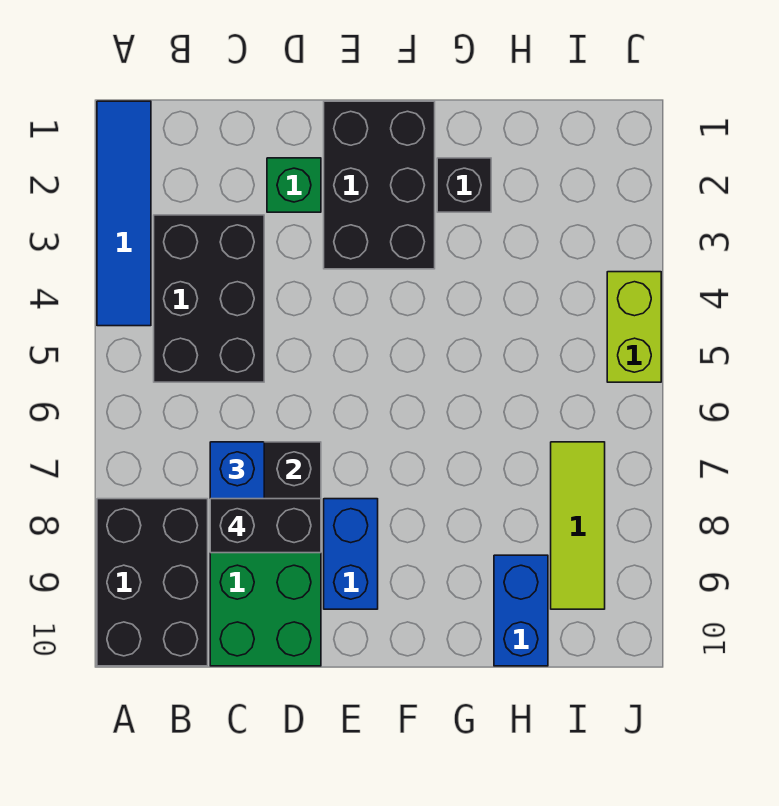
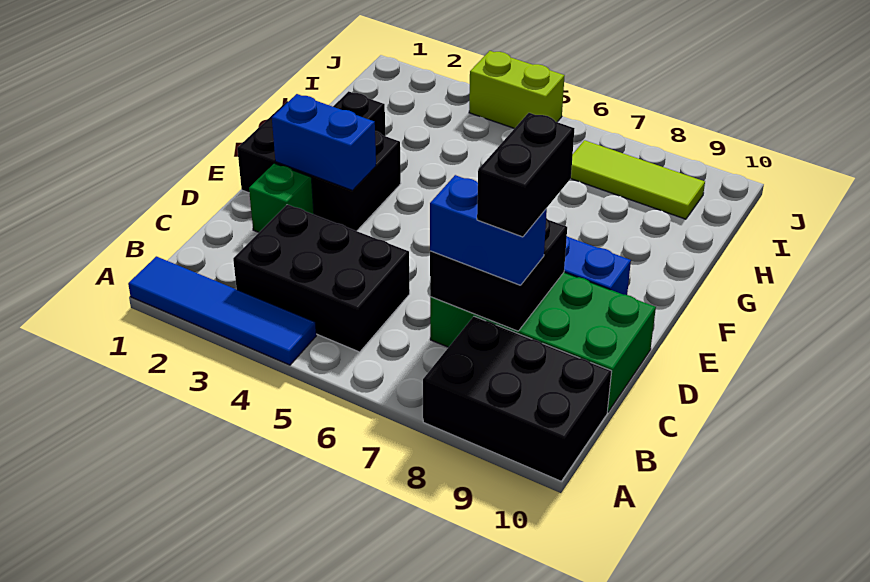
blue brick H9:H10 level 1 -> blue brick E2:E3 level 2

